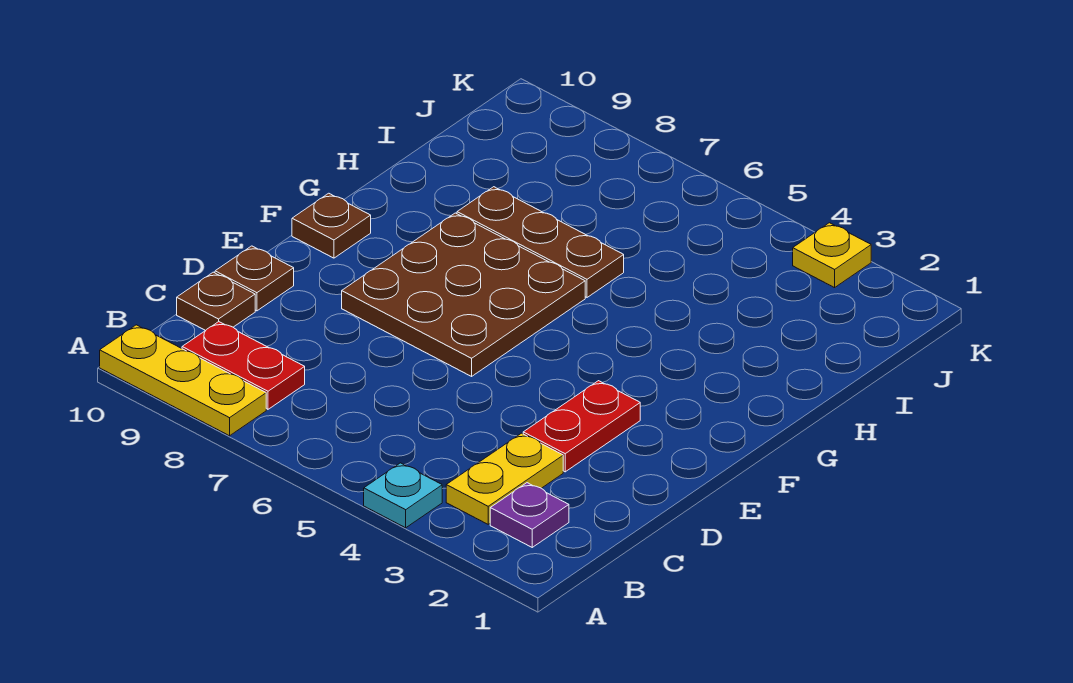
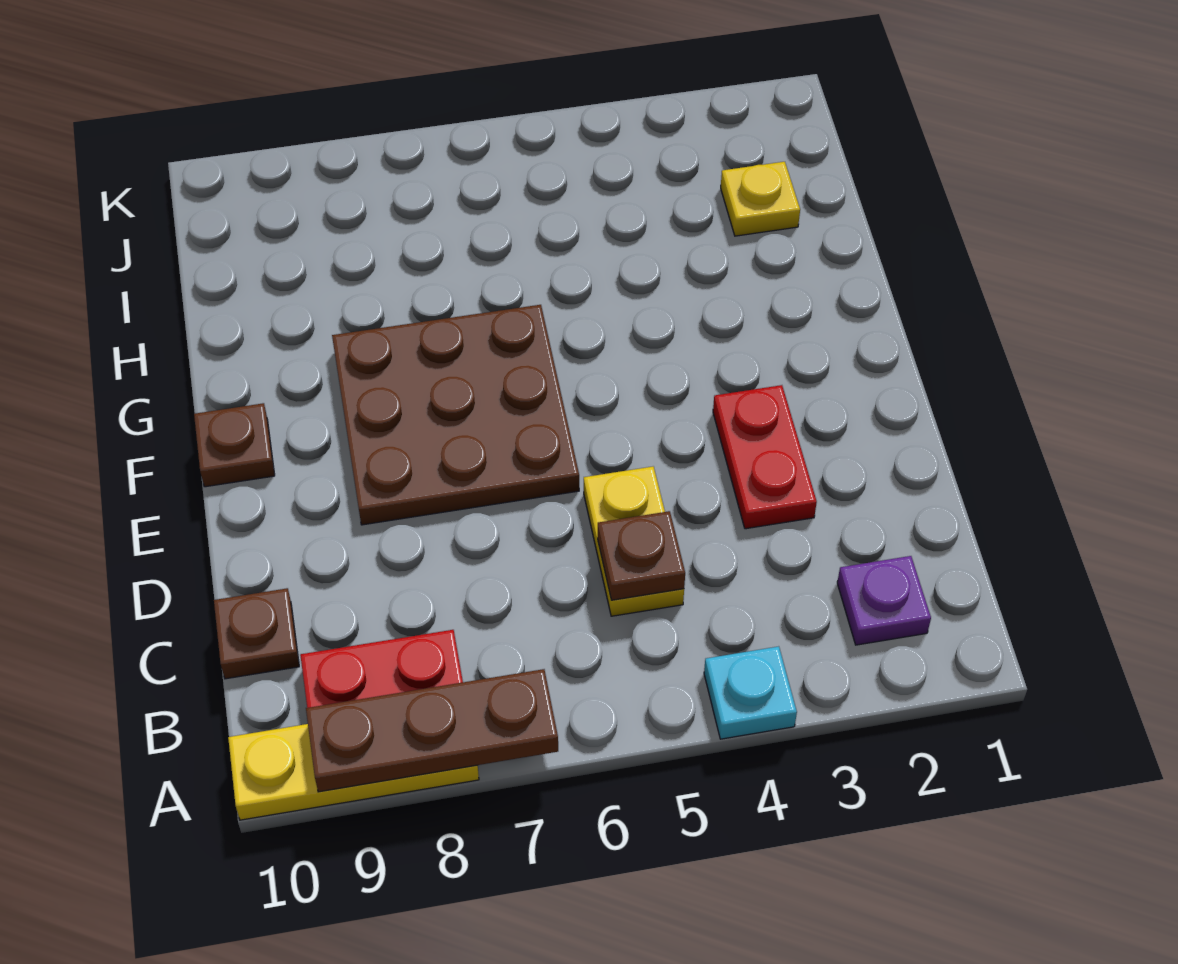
yellow plate B3:C3 level 1 -> yellow plate C5:D5 level 1
brown plate D10 level 1 -> brown plate C5 level 2
brown plate H6:H8 level 1 -> brown plate A7:A9 level 2
yellow plate K3 level 1 -> yellow plate I2 level 1

